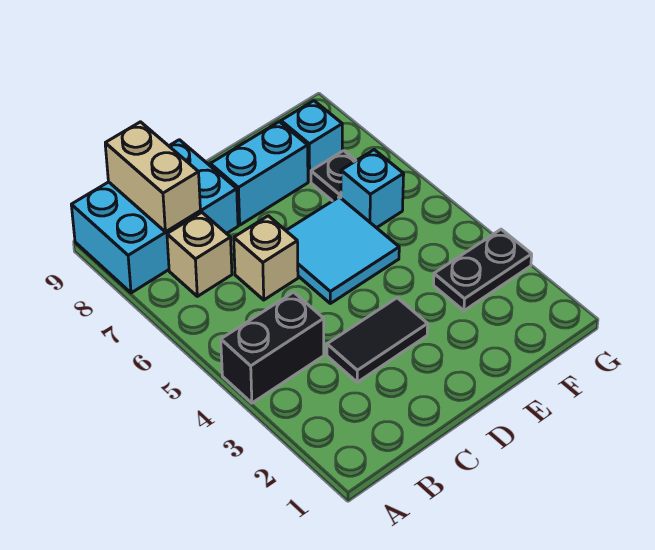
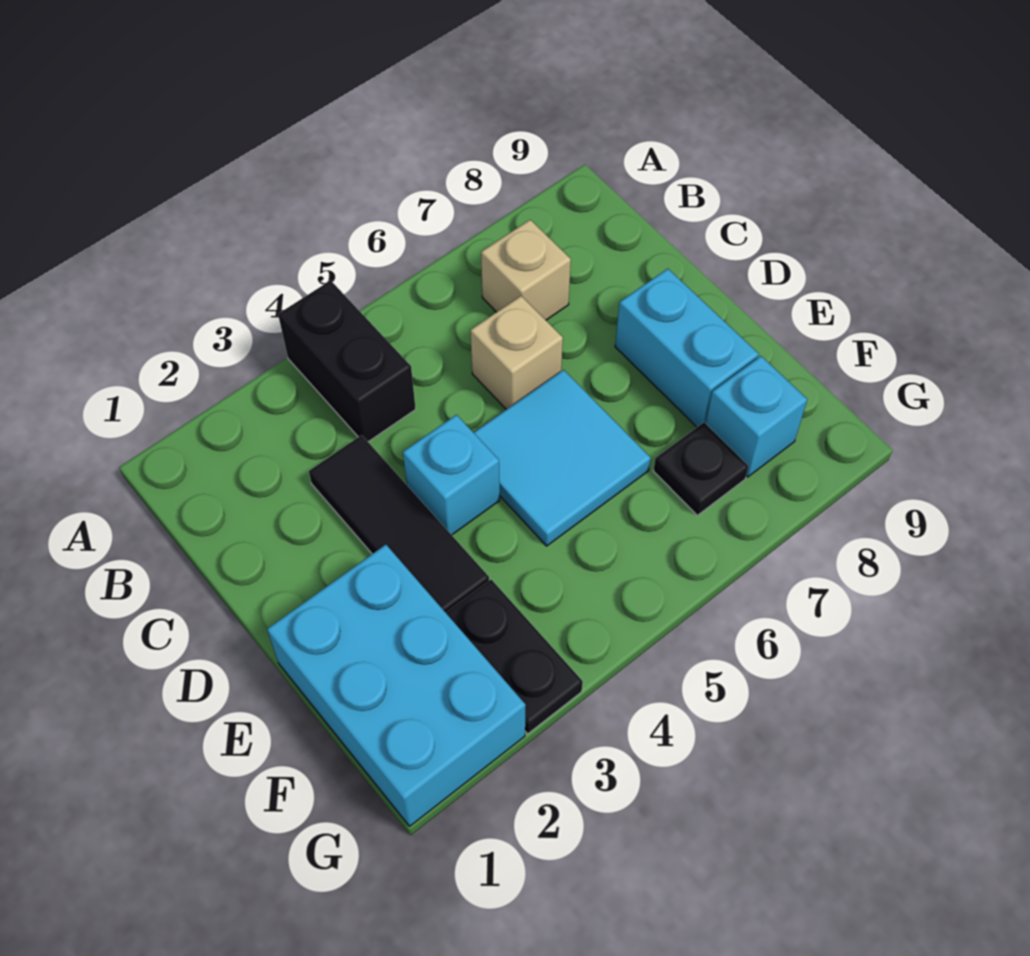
cyan brick A8:C9 level 1 -> cyan brick E1:G2 level 1
tan brick B8:B9 level 2 -> none
black tile C3:D3 level 1 -> black tile C3:E3 level 1
cyan brick F6 level 1 -> cyan brick D4 level 1

